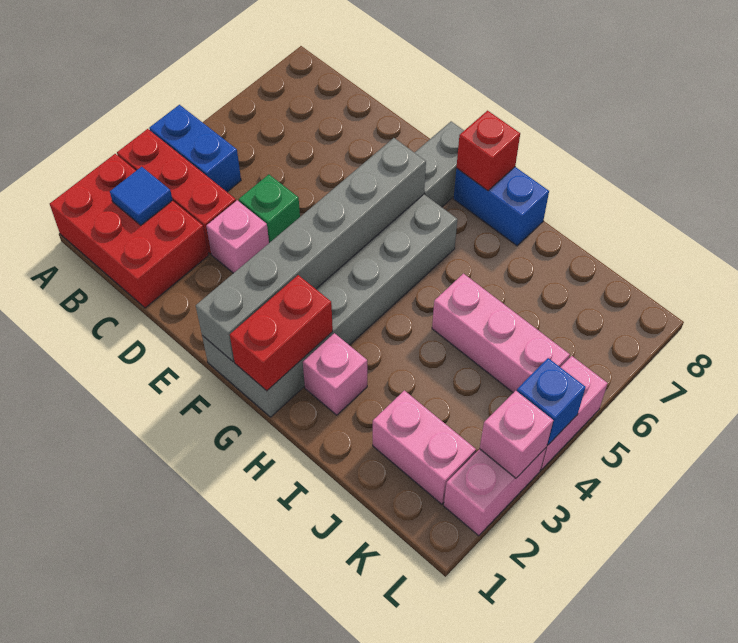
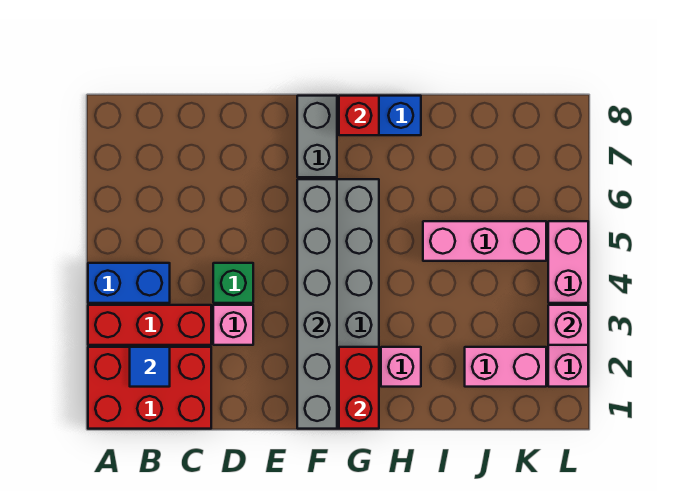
blue brick L4 level 2 -> none

